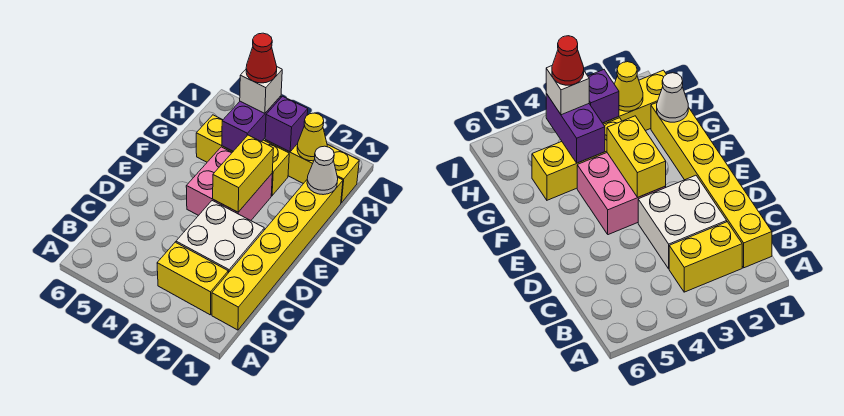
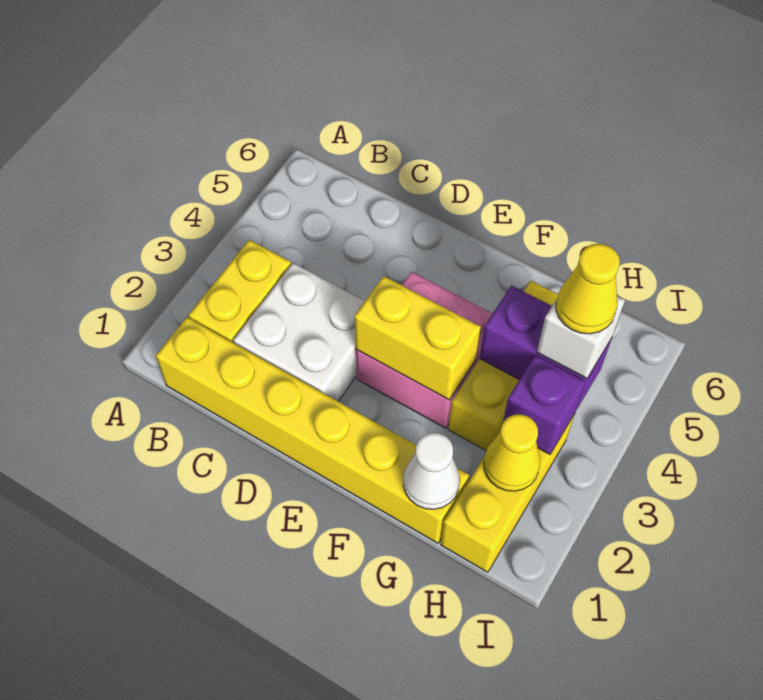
red cone H4 level 4 -> yellow cone H4 level 4

